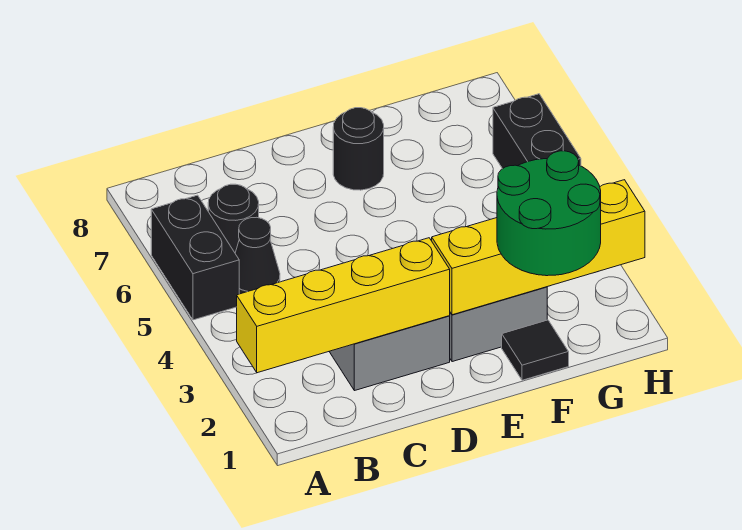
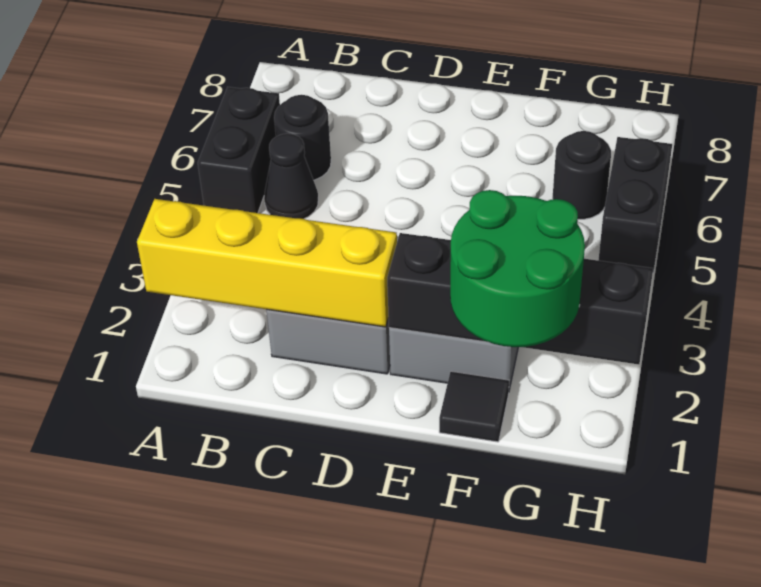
yellow brick E2:H2 level 2 -> black brick E2:H2 level 2
black round brick E7 level 1 -> black round brick G6 level 1

